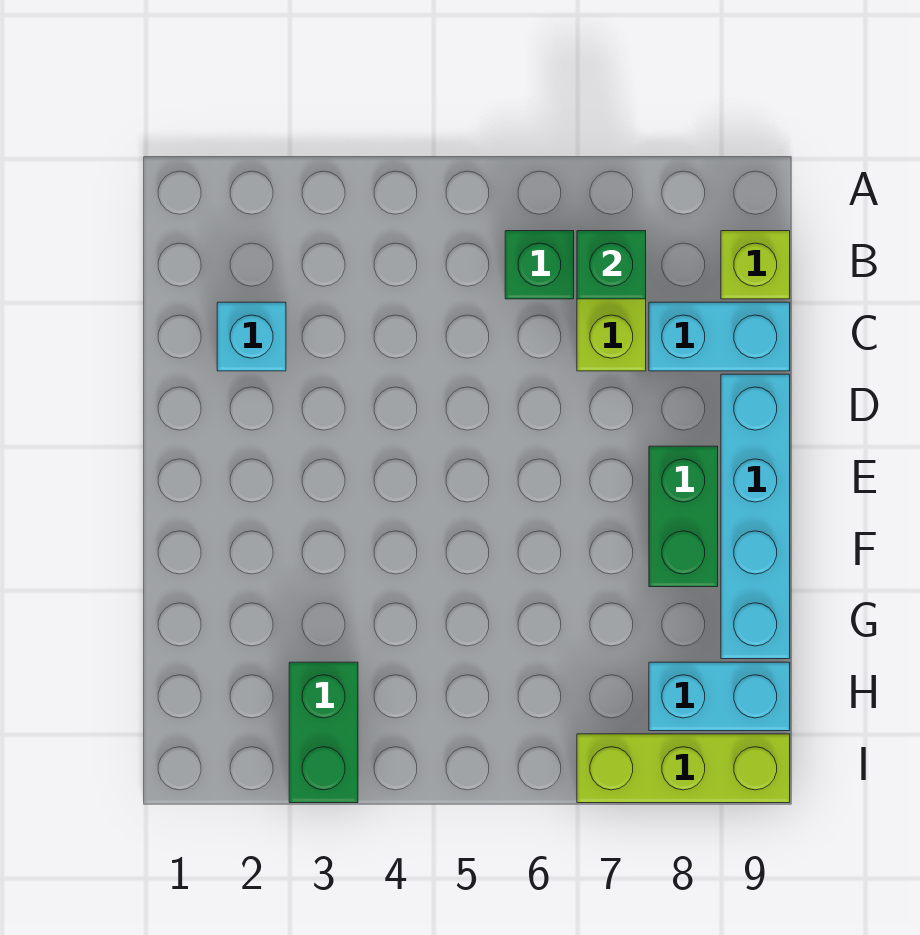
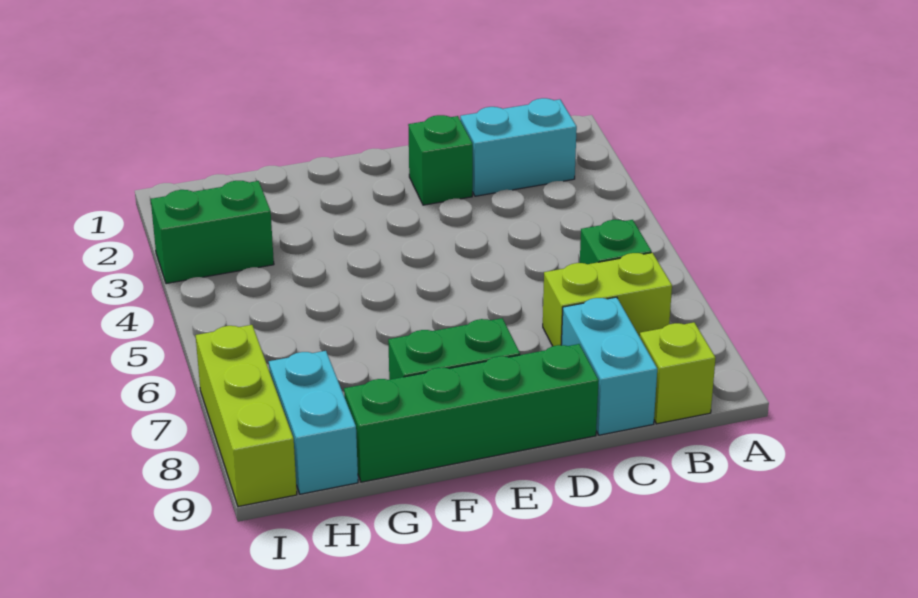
green brick B7 level 2 -> green brick D2 level 1
cyan brick C2 level 1 -> cyan brick B2:C2 level 1
cyan brick D9:G9 level 1 -> green brick D9:G9 level 1

